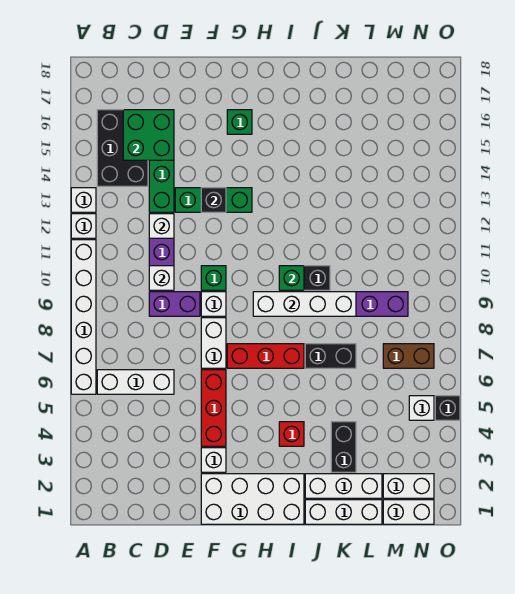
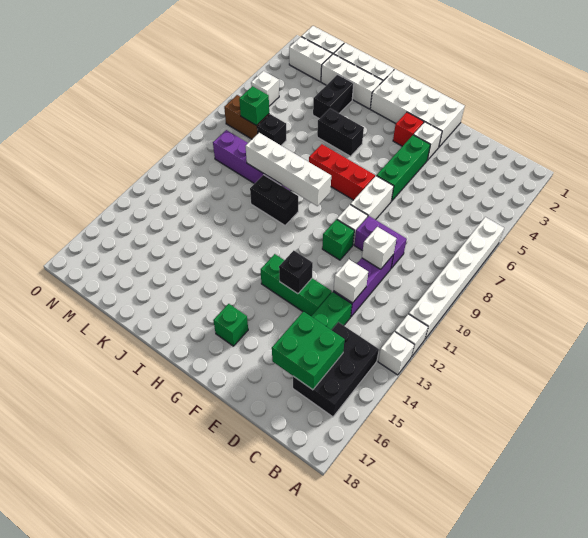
white brick B6:D6 level 1 -> none
red brick F4:F6 level 1 -> green brick F4:F6 level 1
red brick I4 level 1 -> red brick G3 level 1
green brick I10 level 2 -> green brick M7 level 2
black brick J7:K7 level 1 -> black brick I5:J5 level 1
black brick O5 level 1 -> black brick L7 level 1

